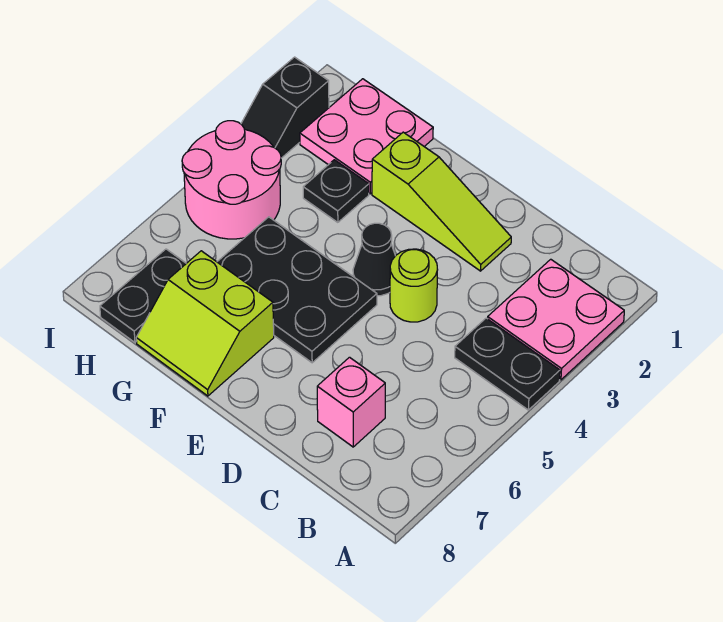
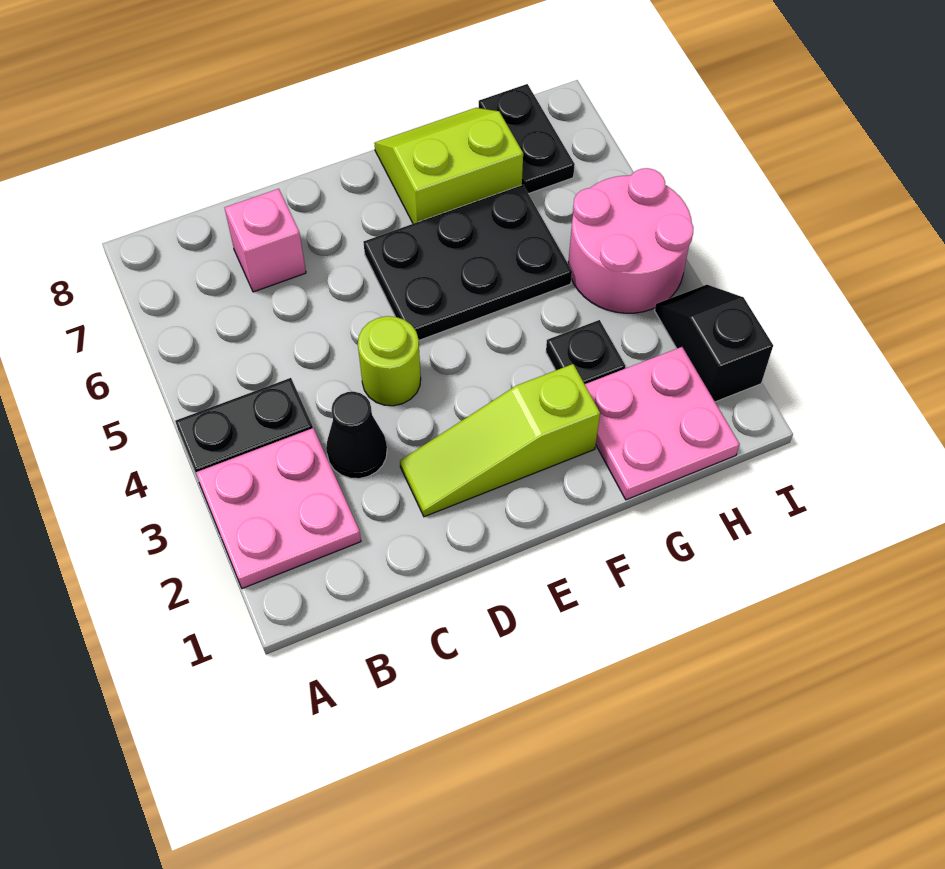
black cone E4 level 1 -> black cone C3 level 1

